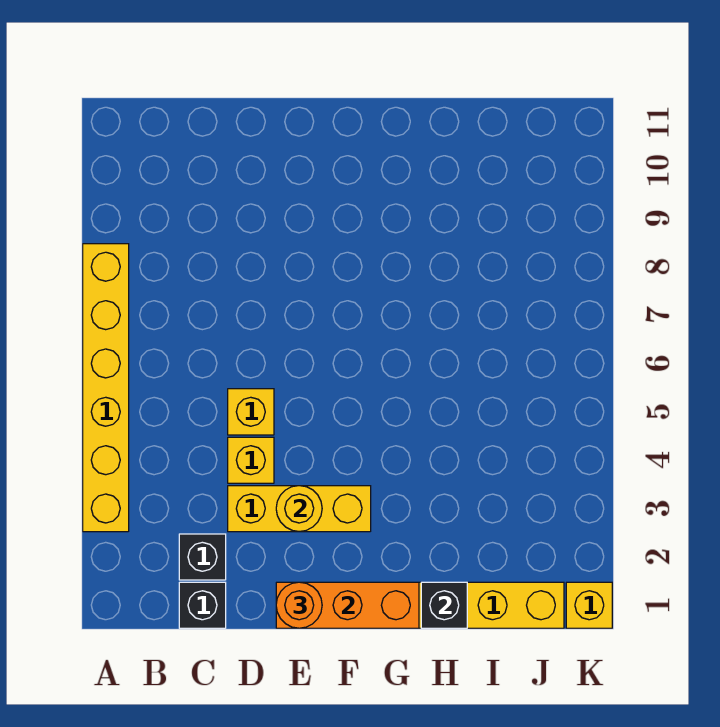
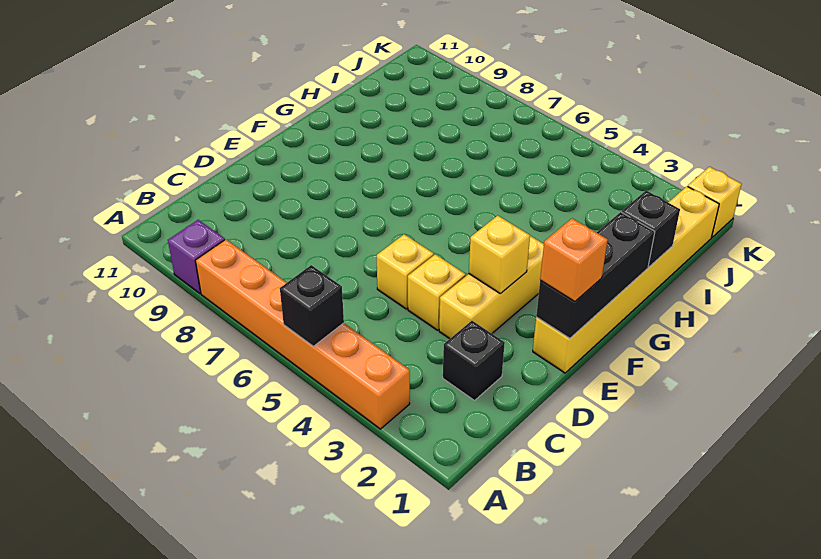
yellow brick A3:A8 level 1 -> orange brick A3:A8 level 1
none -> purple brick A9 level 1
black brick C1 level 1 -> black brick A5 level 2
orange brick E1:G1 level 2 -> black brick E1:G1 level 2
orange round brick E1 level 3 -> orange brick E1 level 3
yellow round brick E3 level 2 -> yellow brick E3 level 2

